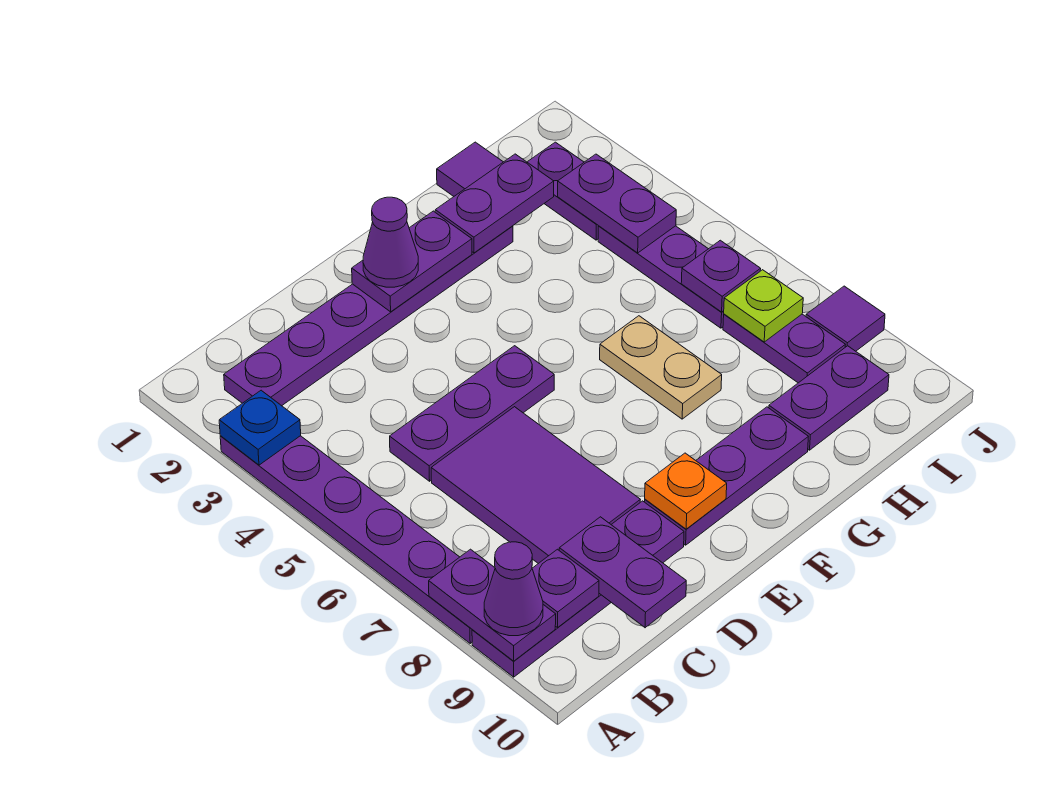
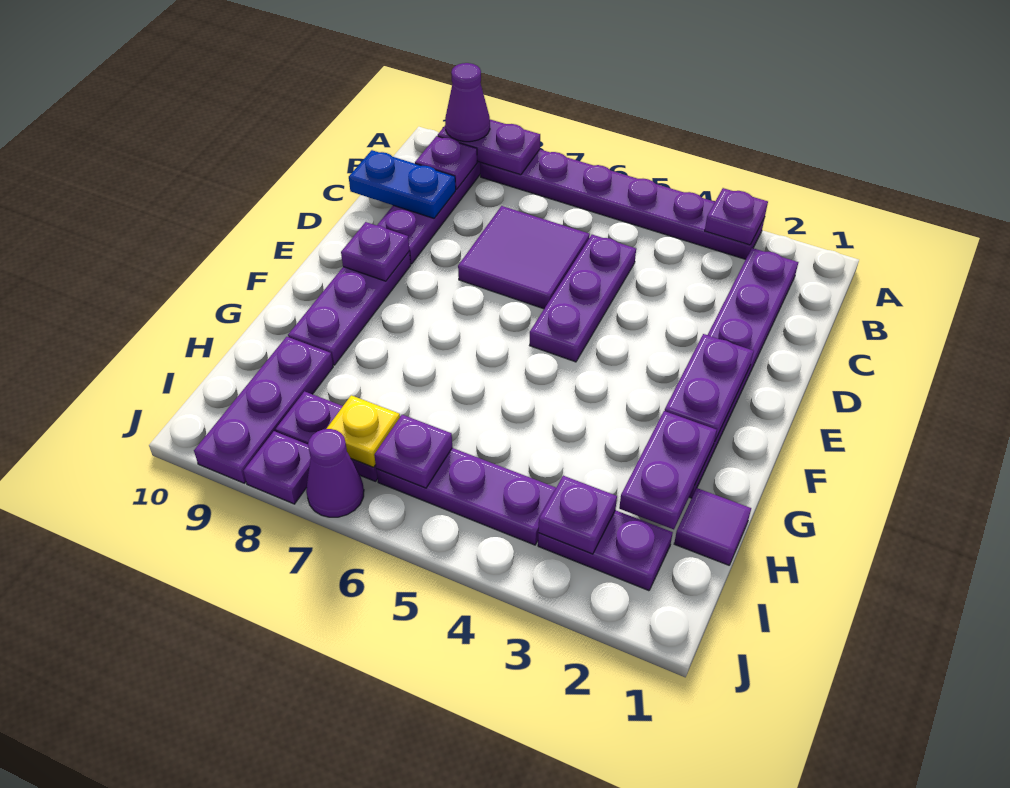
blue plate A3 level 2 -> purple plate A3 level 2
purple tile C6:D8 level 1 -> purple tile C6:D7 level 1
purple plate C9:C10 level 2 -> blue plate C9:C10 level 2
purple cone E2 level 3 -> purple cone J7 level 1
orange plate E9 level 2 -> purple plate E9 level 2
tan plate G6:G7 level 1 -> none
purple plate H9:I9 level 1 -> purple plate H9:J9 level 1
purple plate I3:I4 level 2 -> purple plate I3 level 2
lime plate I7 level 2 -> yellow plate I7 level 2
purple tile J8 level 1 -> purple plate J8 level 1

